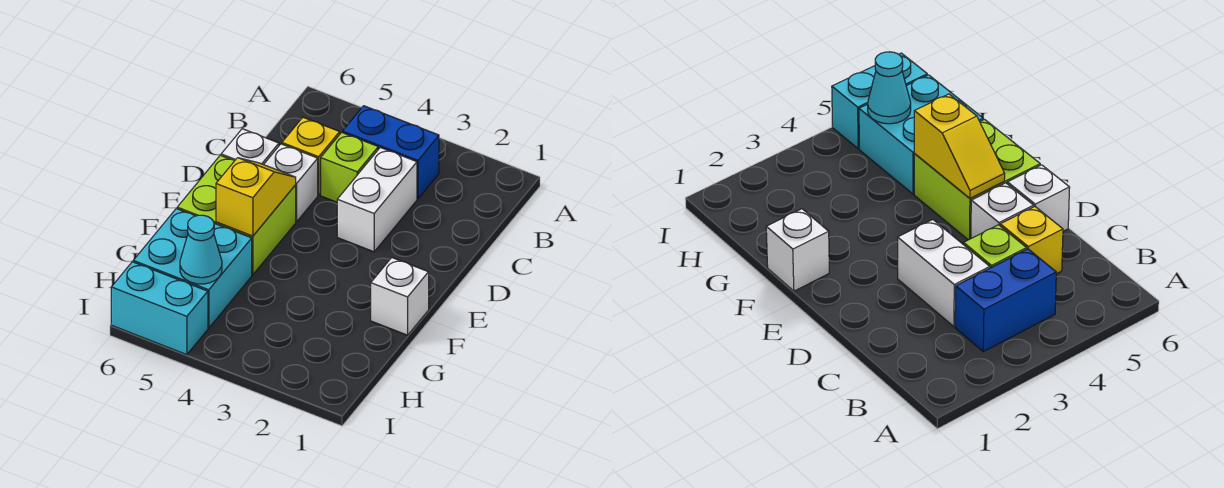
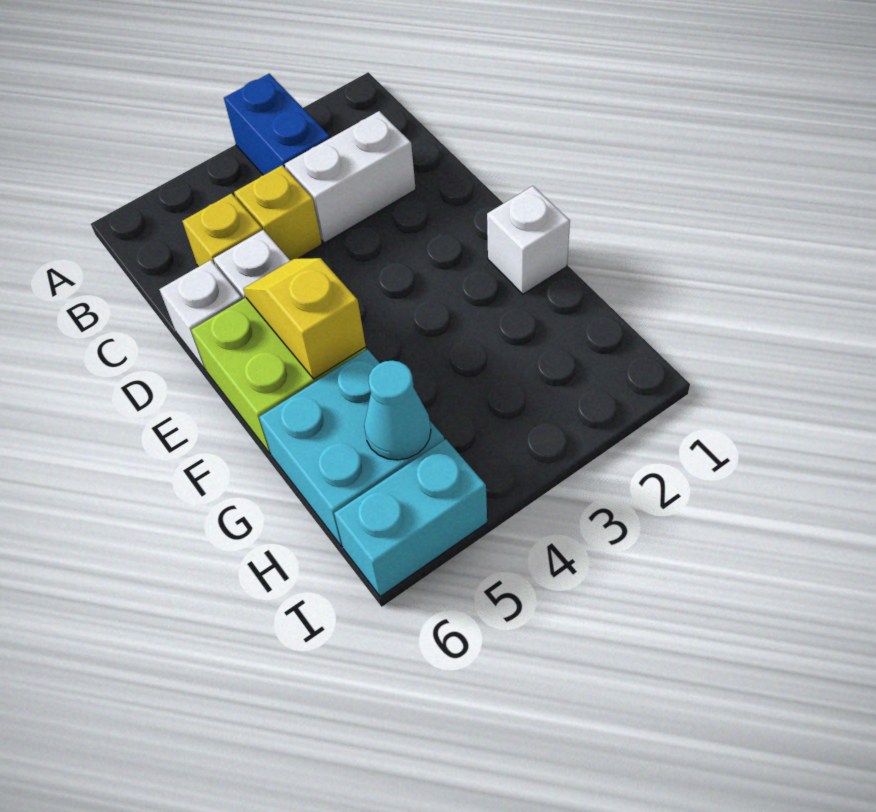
blue brick B3:B4 level 1 -> blue brick A3:B3 level 1
white brick C3:D3 level 1 -> white brick C2:C3 level 1
lime brick C4 level 1 -> yellow brick C4 level 1

